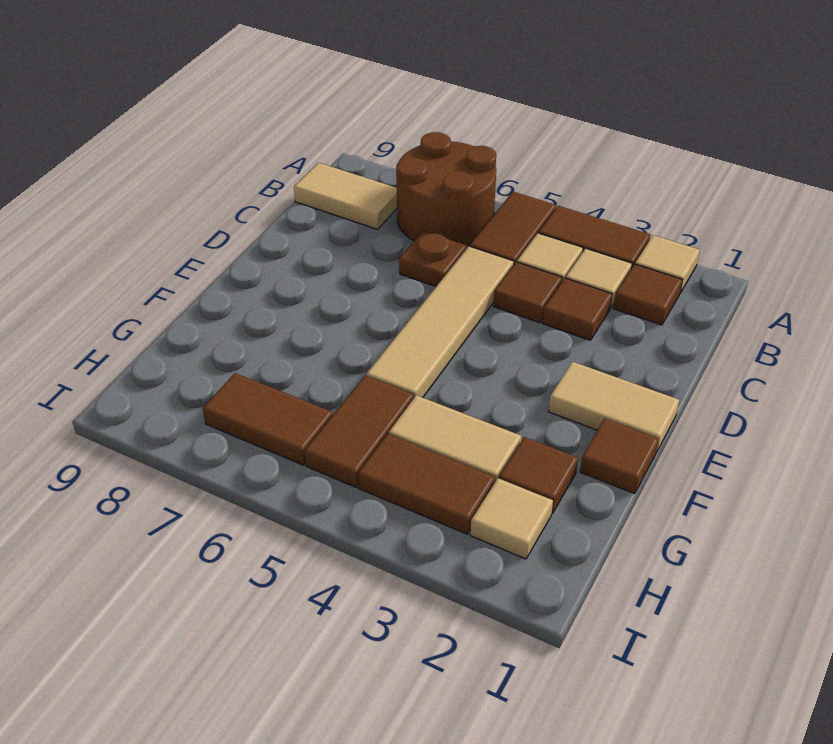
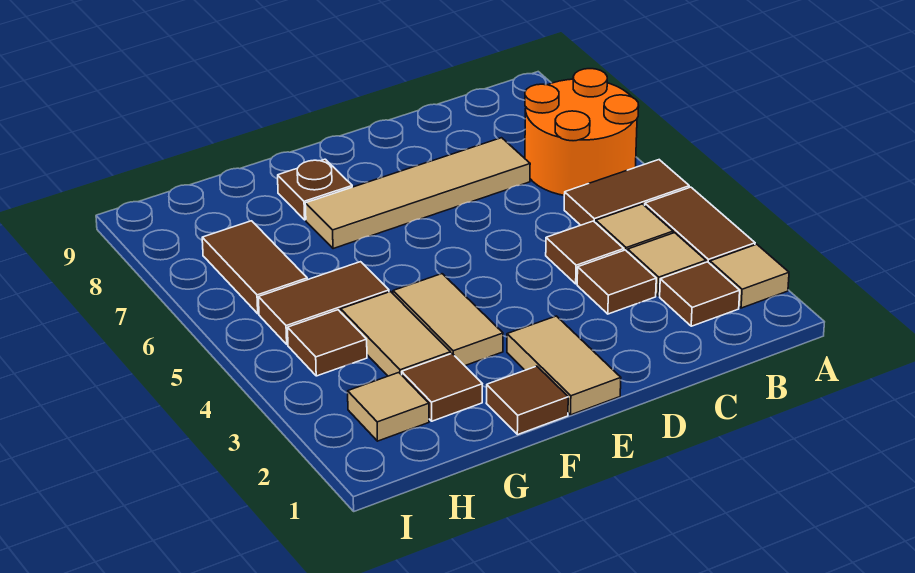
brown round brick A6:B7 level 1 -> orange round brick A6:B7 level 1
tan tile B8:B9 level 1 -> tan tile F3:F4 level 1
tan tile C5:F5 level 1 -> tan tile C7:F7 level 1
brown plate C6 level 1 -> brown plate F8 level 1
brown tile H3:H4 level 1 -> brown tile H4 level 1

